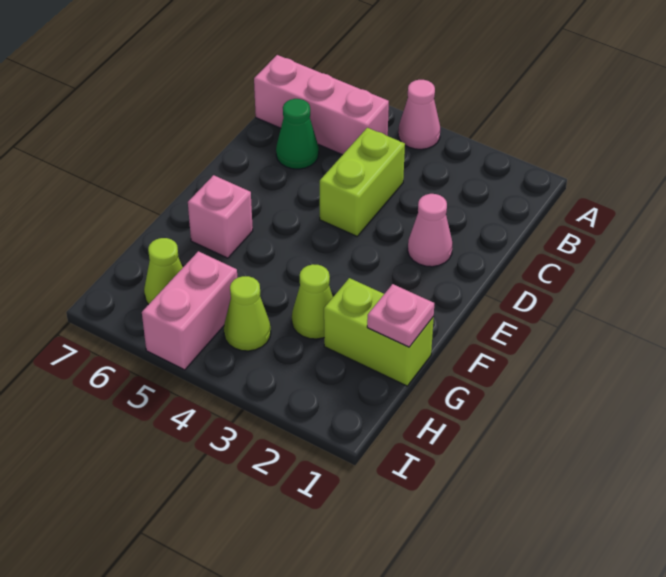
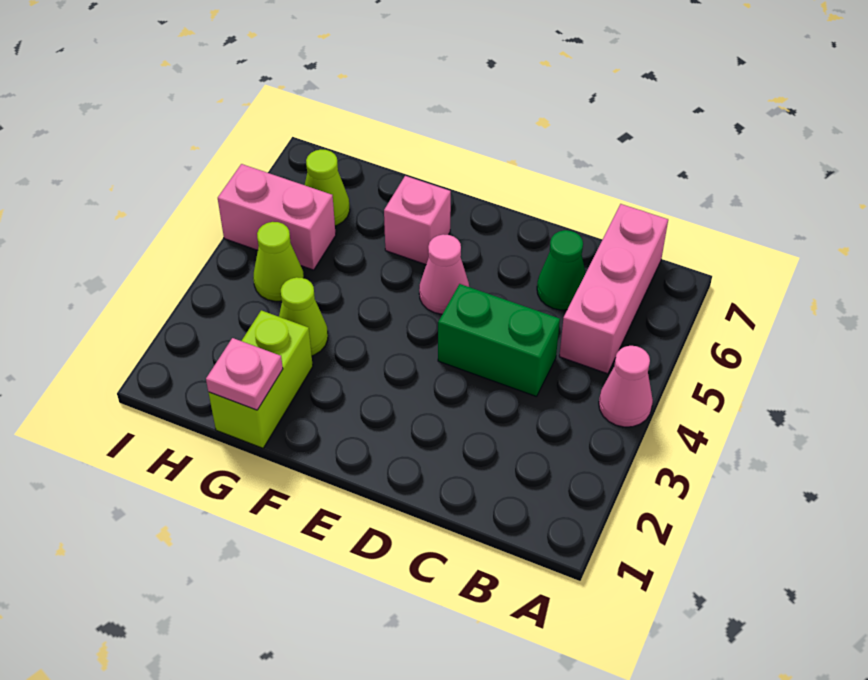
lime brick C4:D4 level 1 -> green brick C4:D4 level 1
pink cone D2 level 1 -> pink cone E5 level 1

